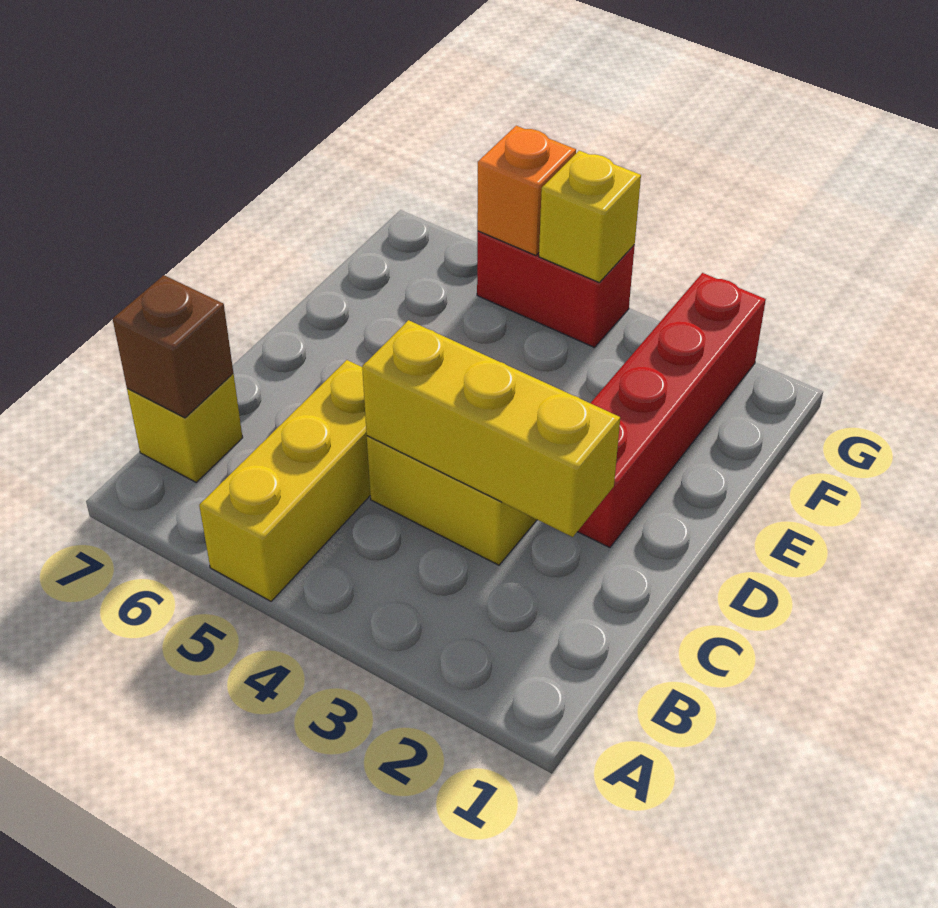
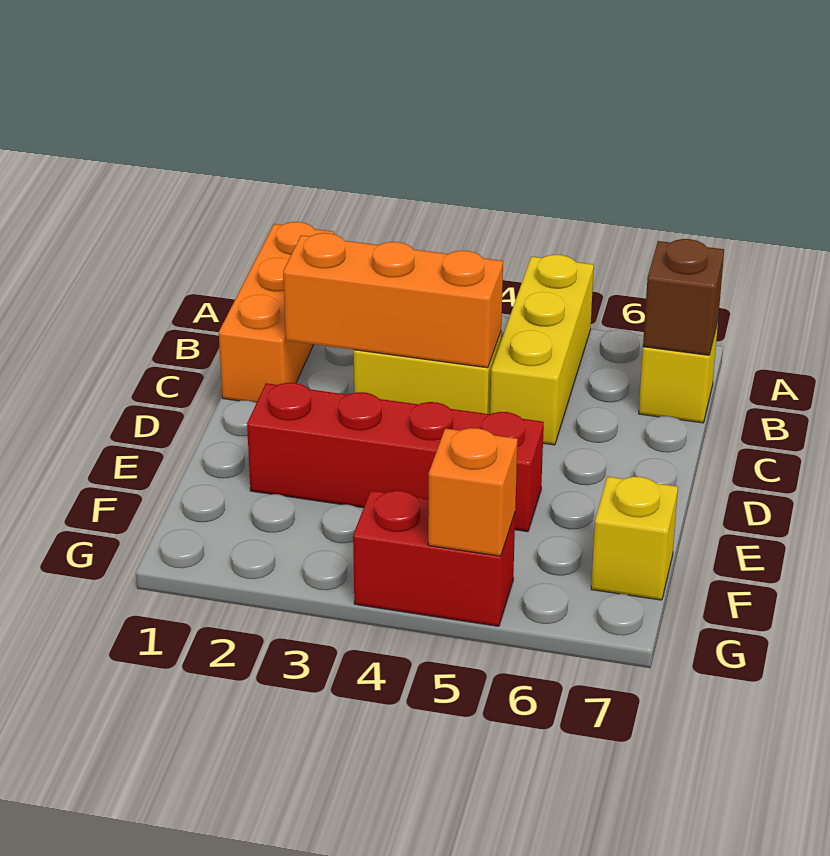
none -> orange brick A1:C1 level 1
yellow brick C2:C4 level 2 -> orange brick C2:C4 level 2
red brick D2:G2 level 1 -> red brick E2:E5 level 1
yellow brick G4 level 2 -> yellow brick F7 level 1

